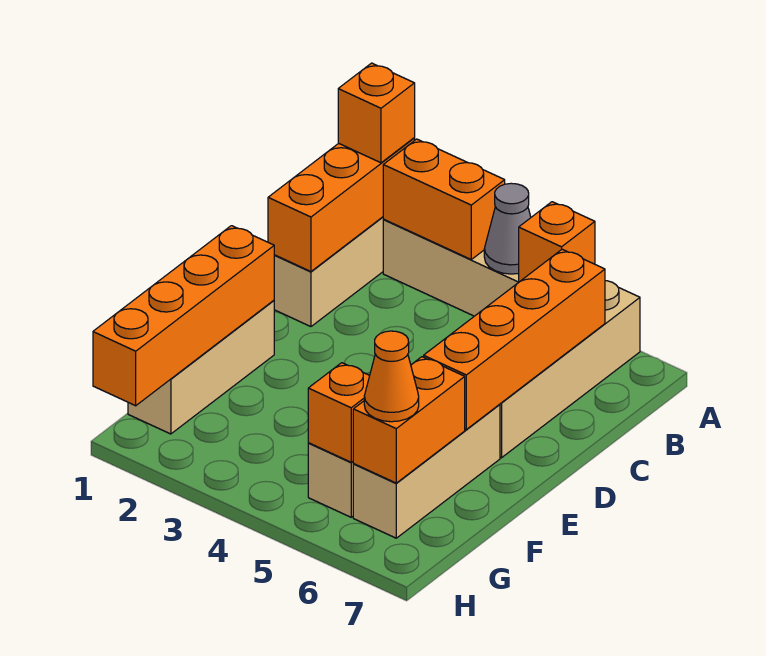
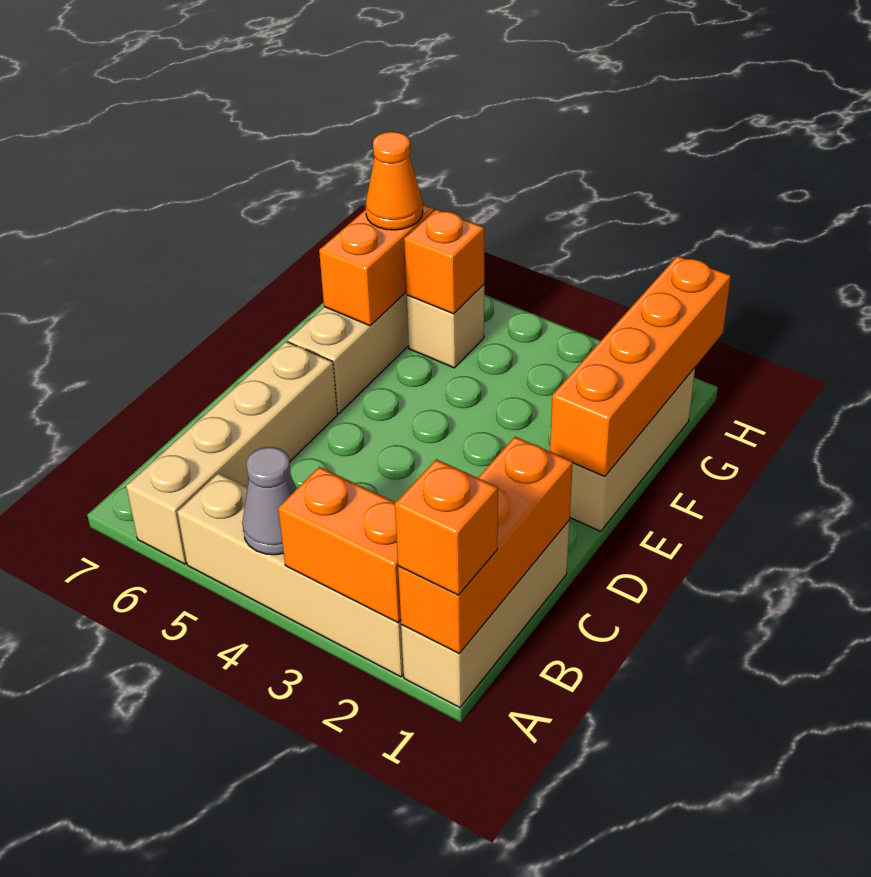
orange brick A5 level 2 -> none
orange brick B6:E6 level 2 -> none

